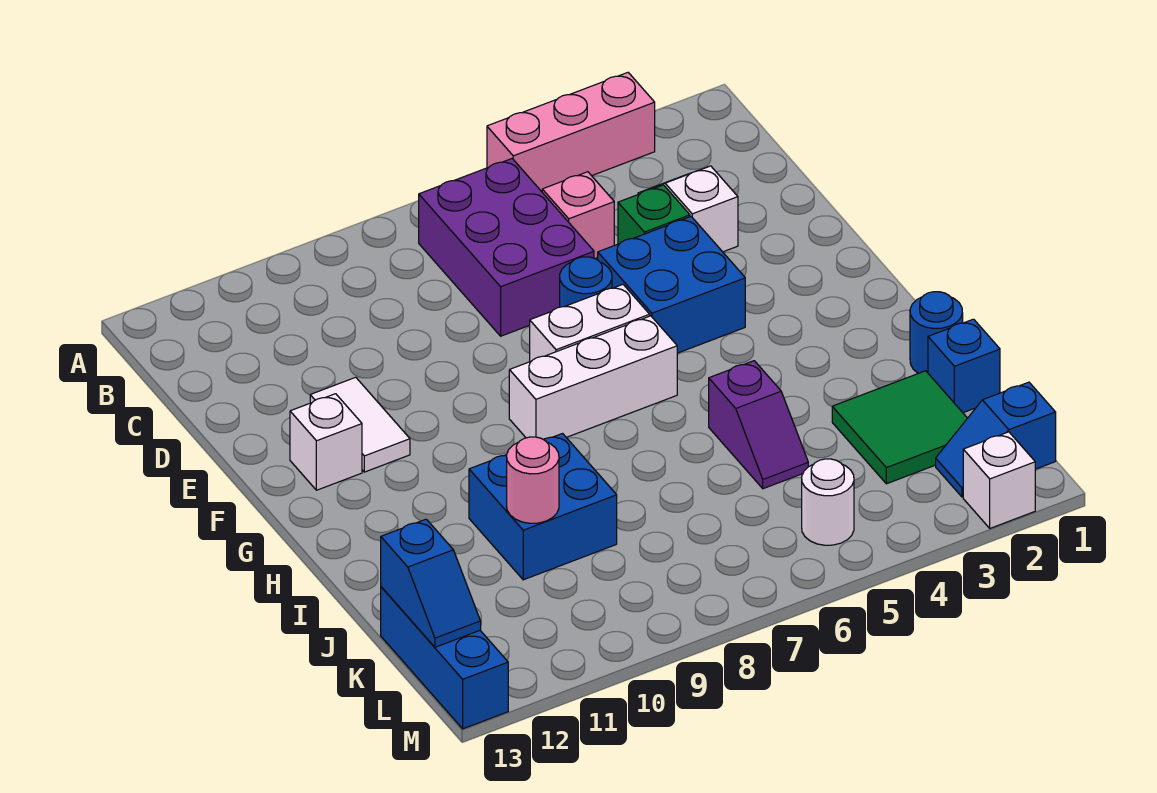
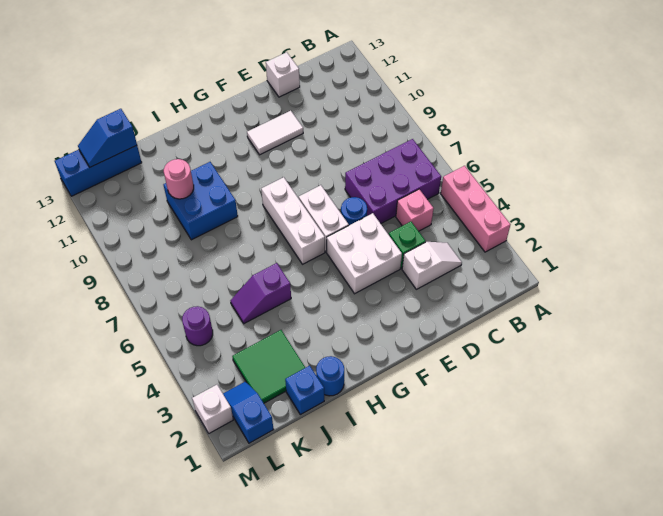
blue brick E4:F5 level 1 -> white brick E4:F5 level 1
white brick F12 level 1 -> white brick D13 level 1
white round brick L5 level 1 -> purple round brick L5 level 1

